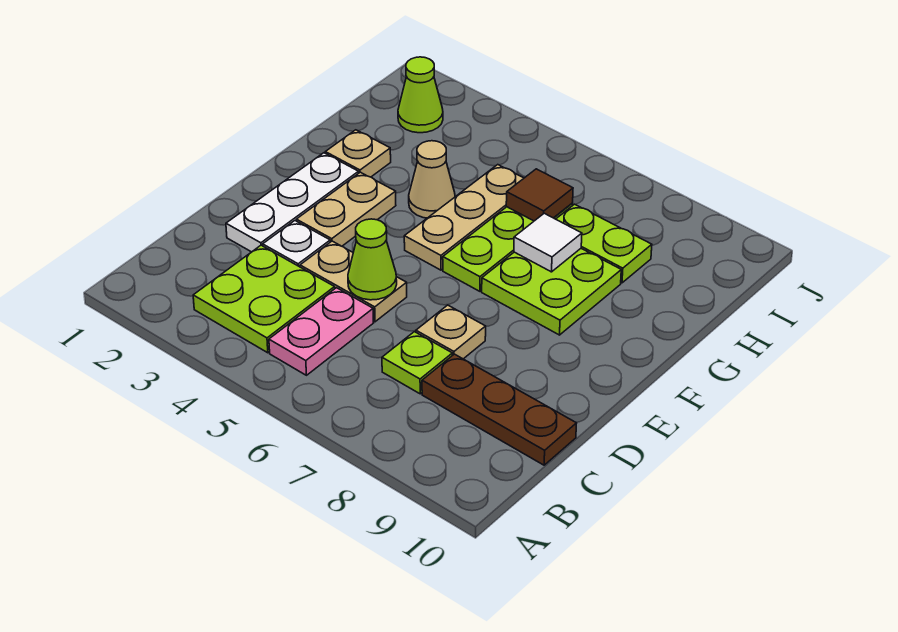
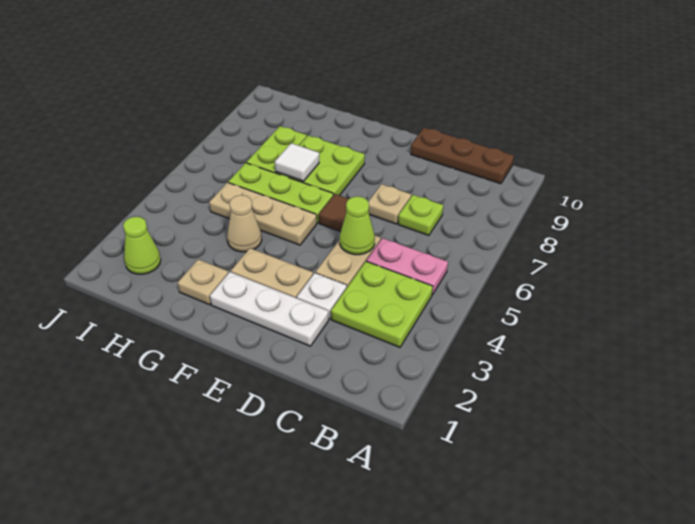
brown plate C8:C10 level 1 -> brown plate B10:D10 level 1
brown tile H6 level 2 -> brown tile E6 level 1

